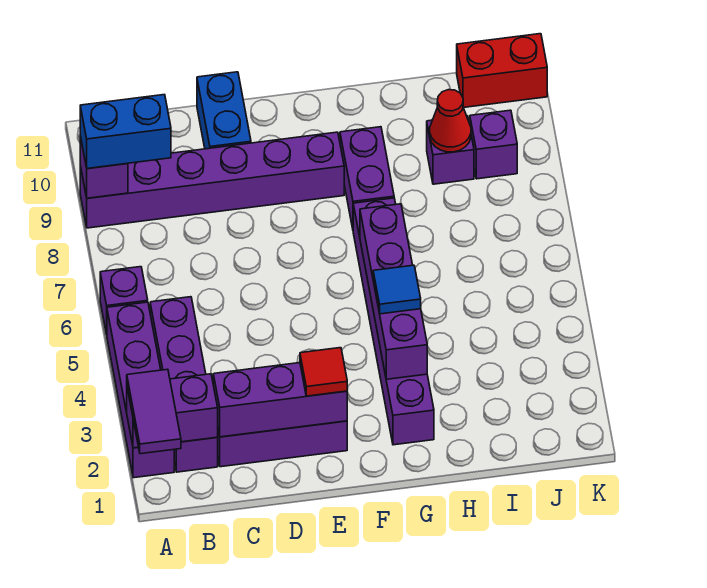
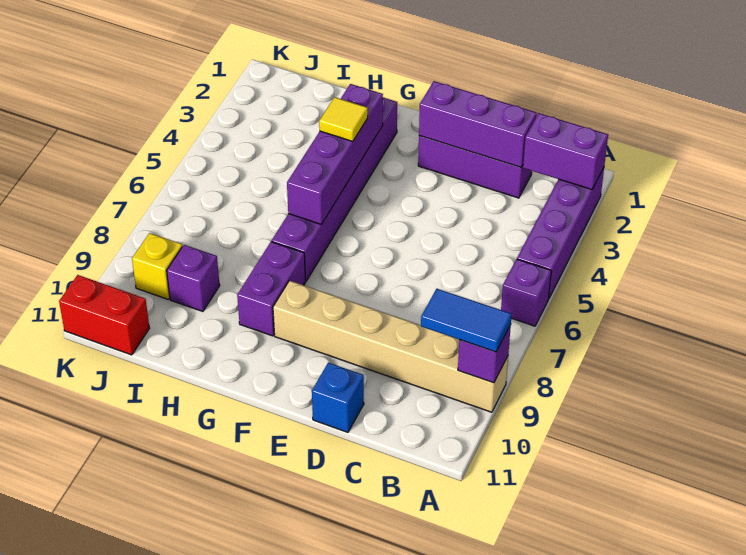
purple tile A1:A2 level 3 -> none
purple brick A9:F9 level 1 -> tan brick A9:F9 level 1
blue brick A9:B9 level 3 -> blue tile A9:B9 level 3
purple brick B2:B5 level 1 -> none
blue brick D10:D11 level 1 -> blue brick D11 level 1
red tile E2 level 3 -> none
blue tile G4 level 3 -> yellow tile G4 level 3
red cone I9 level 2 -> none
purple brick J9 level 1 -> yellow brick J9 level 1

